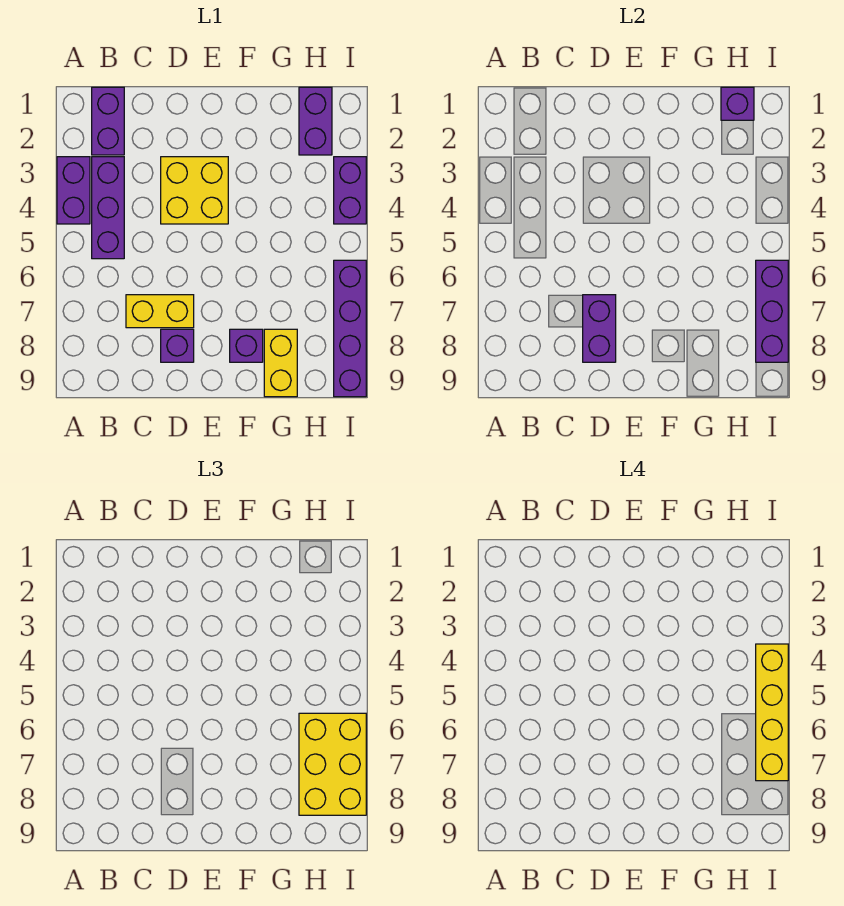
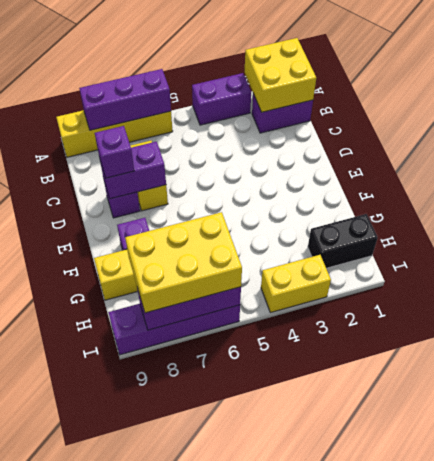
purple brick B3:B5 level 1 -> purple brick A6:A8 level 2
yellow brick D3:E4 level 1 -> yellow brick A1:B2 level 2
purple brick H1:H2 level 1 -> black brick H1:H2 level 1
purple brick H1 level 2 -> purple brick D8 level 3
purple brick I3:I4 level 1 -> yellow brick I3:I4 level 1
yellow brick I4:I7 level 4 -> yellow brick A6:A9 level 1

